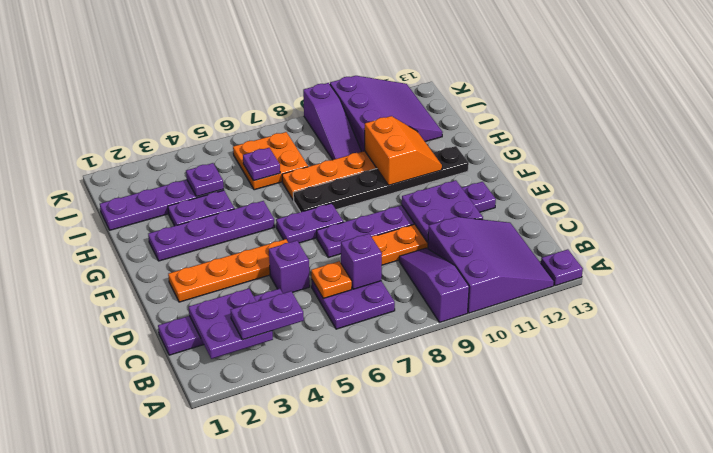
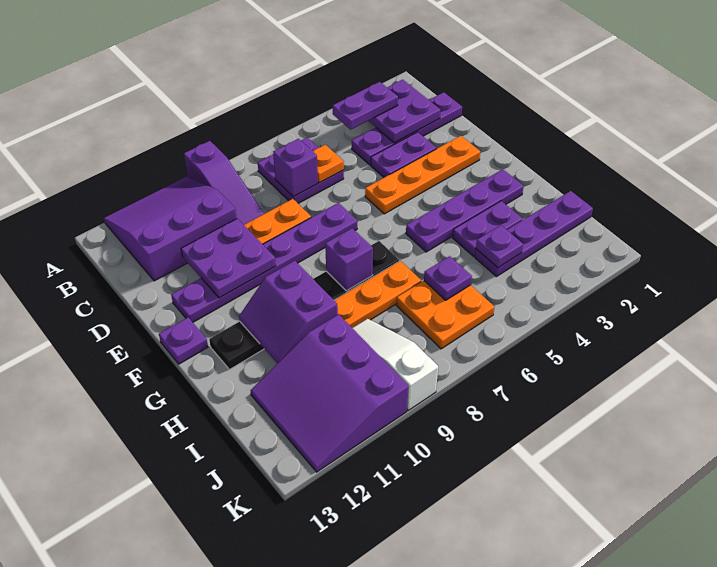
purple slope A10:C12 level 1 top 10 -> purple slope A10:C12 level 1 top C
purple plate A13 level 1 -> purple plate F13 level 1
purple brick D5 level 1 -> purple brick G8 level 2
purple plate F6:F7 level 1 -> purple plate D3:D4 level 1
orange slope G10:H11 level 2 top 10 -> purple slope G10:H11 level 2 top 10
purple slope I9:K9 level 1 top K -> white slope I9:K9 level 1 top K

